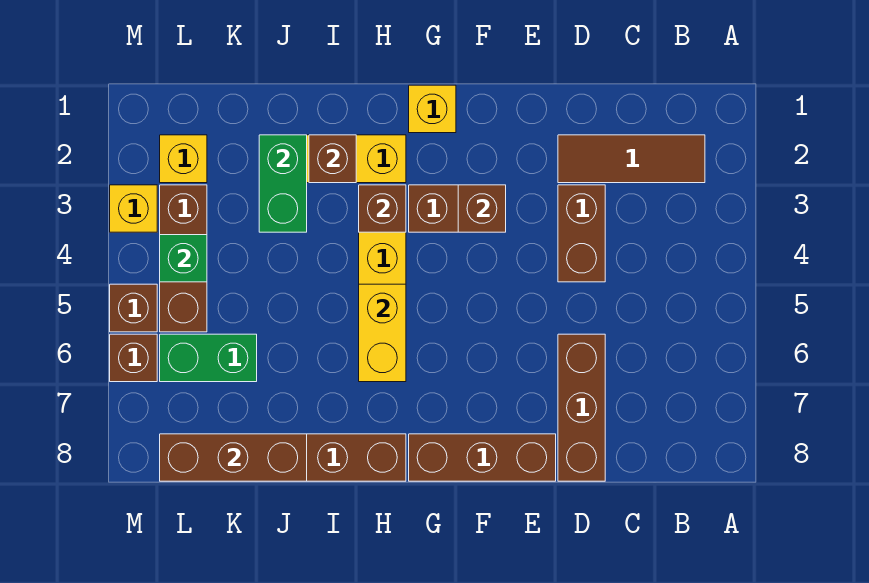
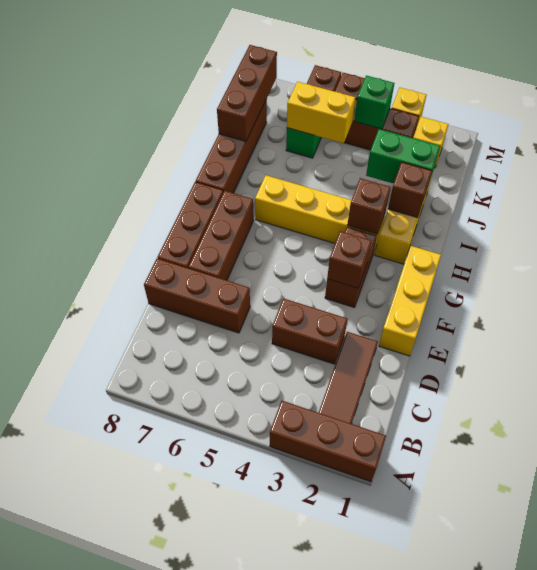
none -> brown brick A1:A3 level 1
none -> brown brick E7:G7 level 1
yellow brick G1 level 1 -> yellow brick E1:G1 level 1
yellow brick H5:H6 level 2 -> yellow brick K5:K6 level 2

